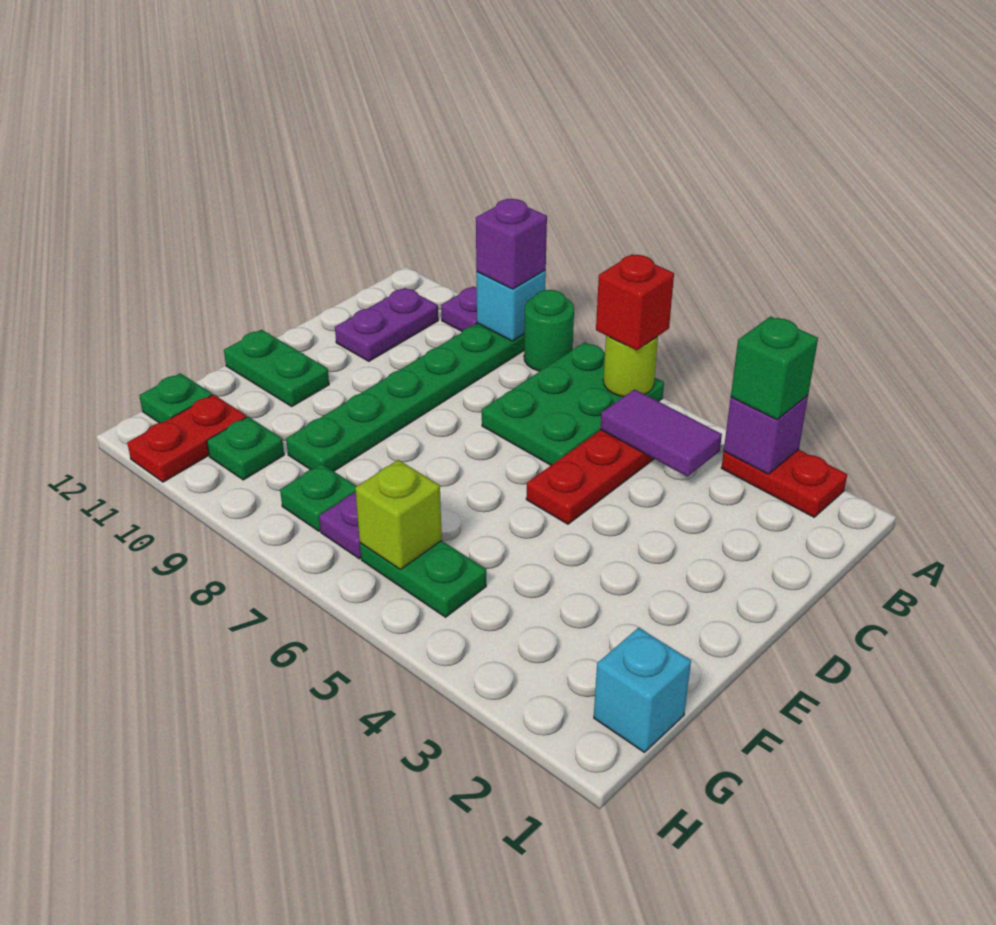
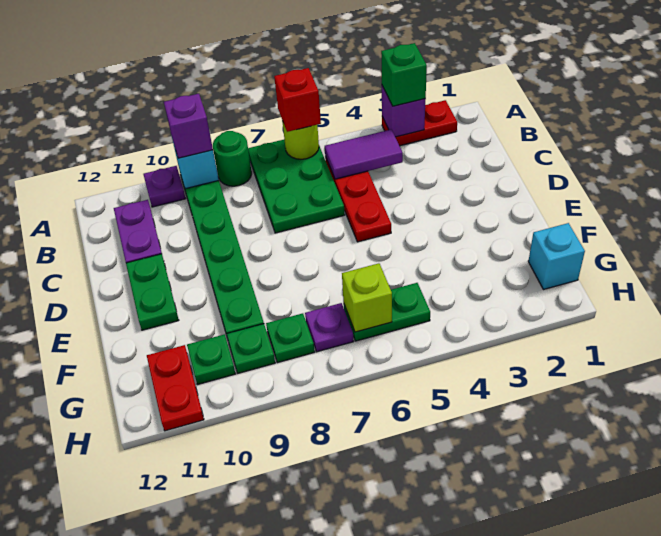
green plate E11:E12 level 1 -> green plate D11:E11 level 1
green plate G12 level 1 -> green plate G9 level 1

